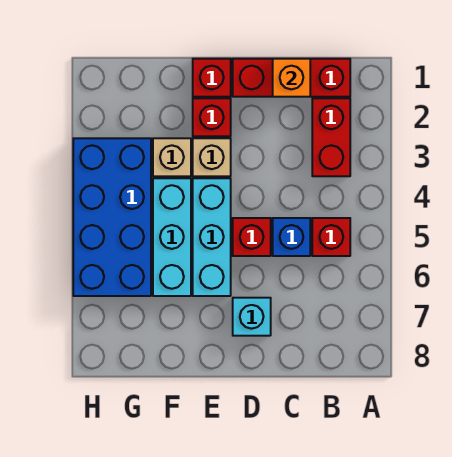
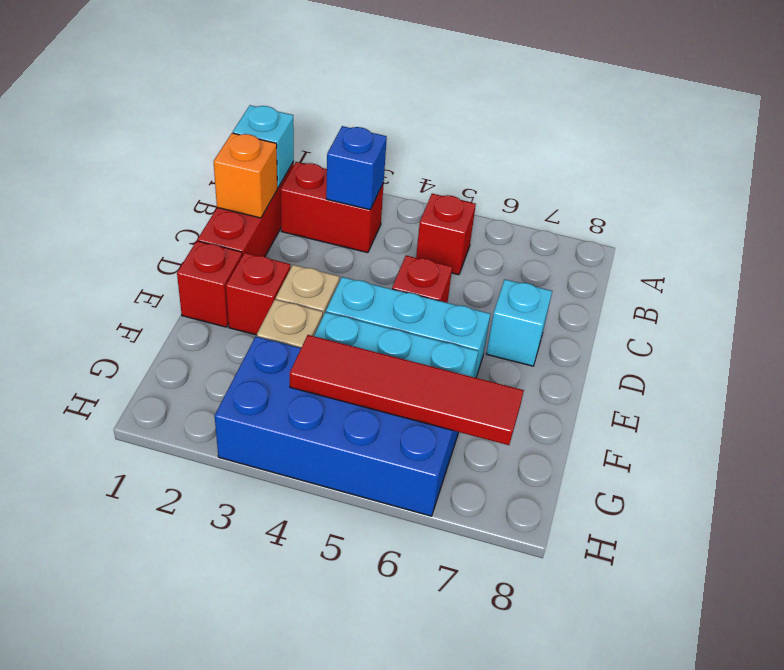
none -> cyan brick B1 level 2
blue brick C5 level 1 -> blue brick B3 level 2
none -> red tile G4:G7 level 2

